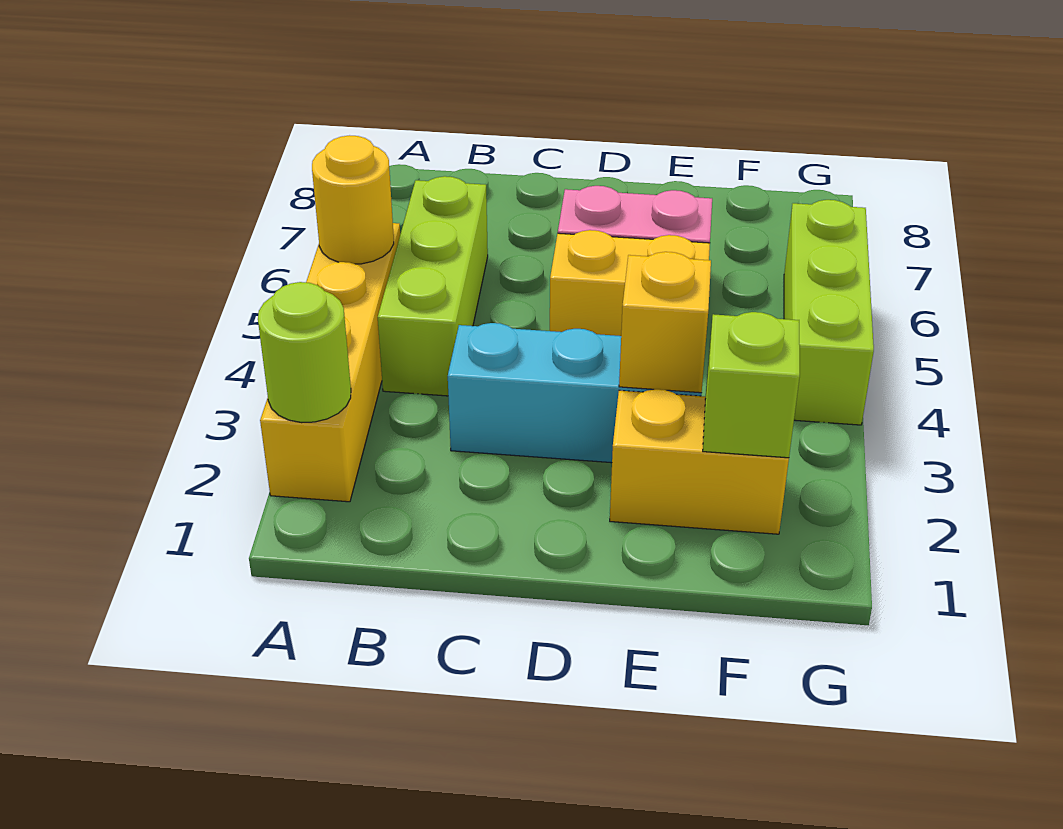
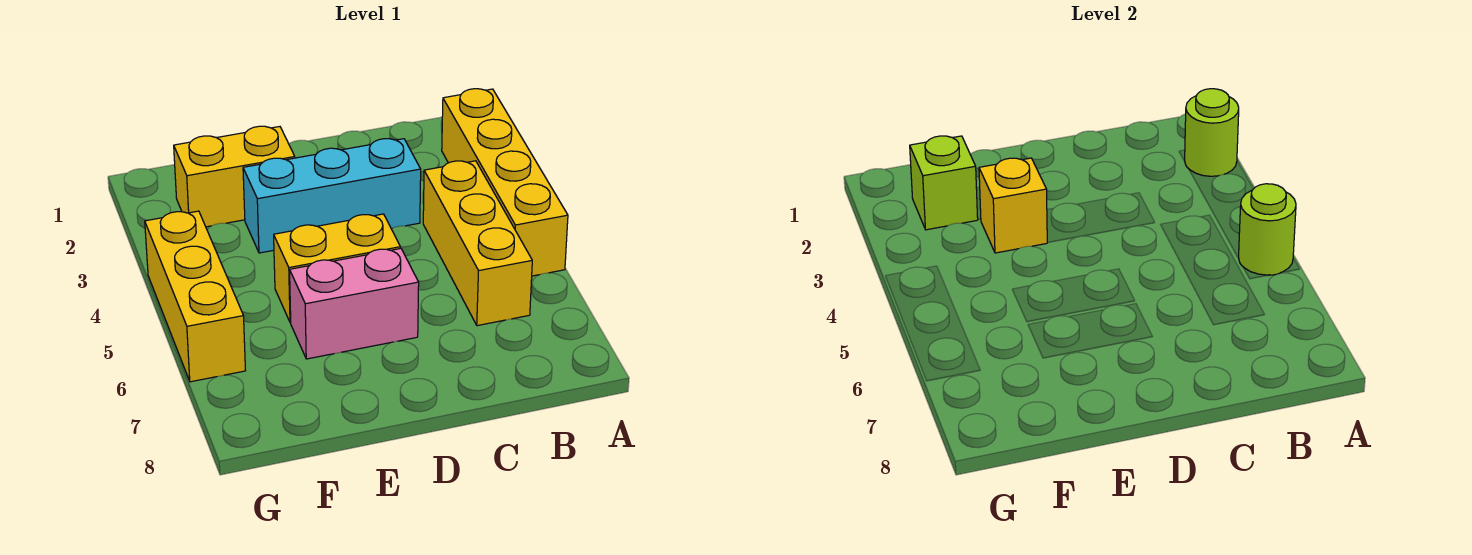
yellow round brick A5 level 2 -> lime round brick A5 level 2
lime brick B4:B6 level 1 -> yellow brick B4:B6 level 1
lime brick G4:G6 level 1 -> yellow brick G4:G6 level 1

